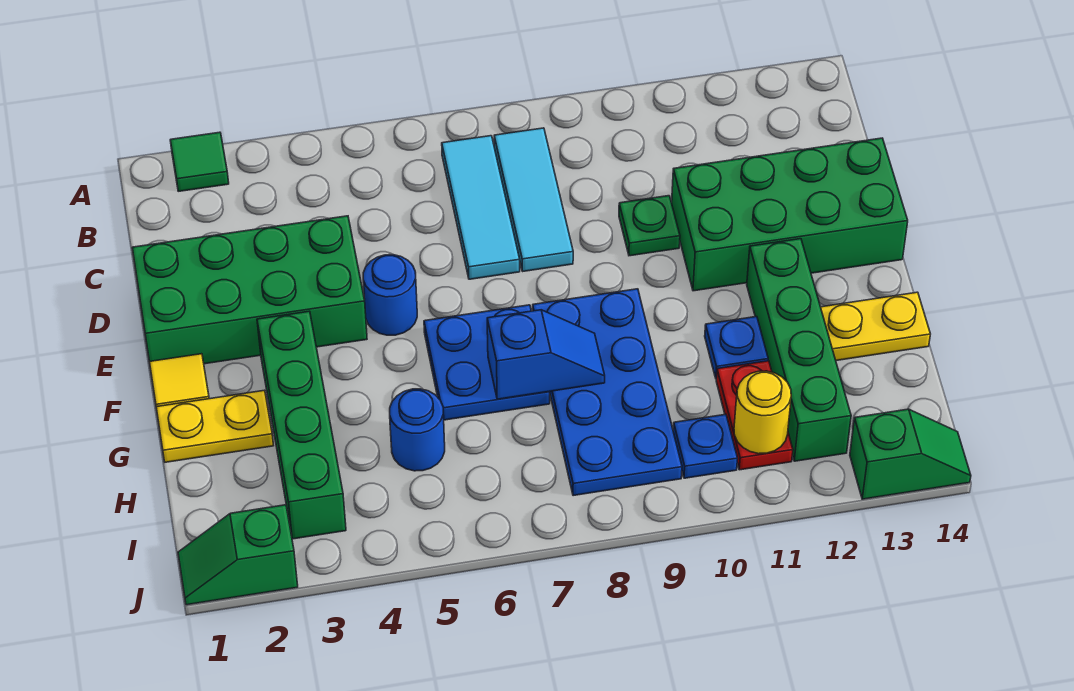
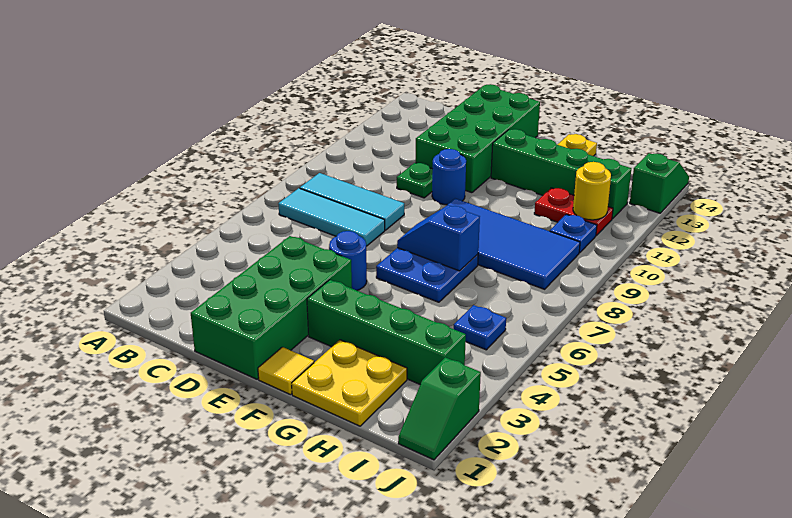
green tile A2 level 1 -> none
blue plate F8:I9 level 1 -> blue tile F8:I9 level 1
yellow plate G1:G2 level 1 -> yellow plate G1:H2 level 1
blue slope G7:G8 level 2 top 7 -> blue slope F7:G7 level 2 top G
blue plate G11 level 1 -> blue plate I5 level 1
blue round brick H5 level 1 -> blue round brick E10 level 1

